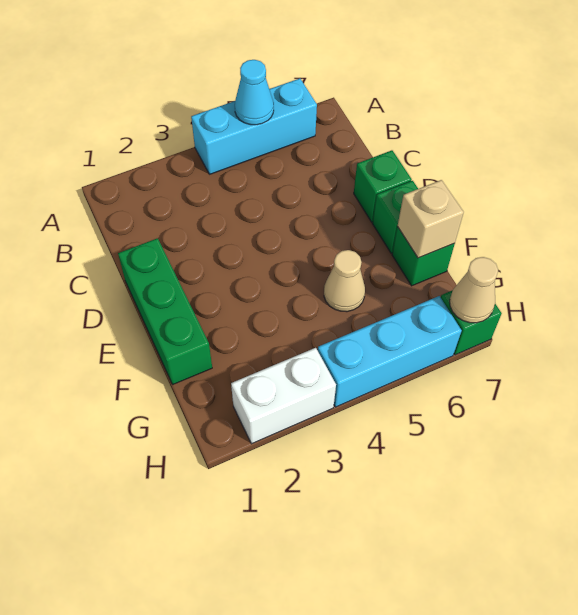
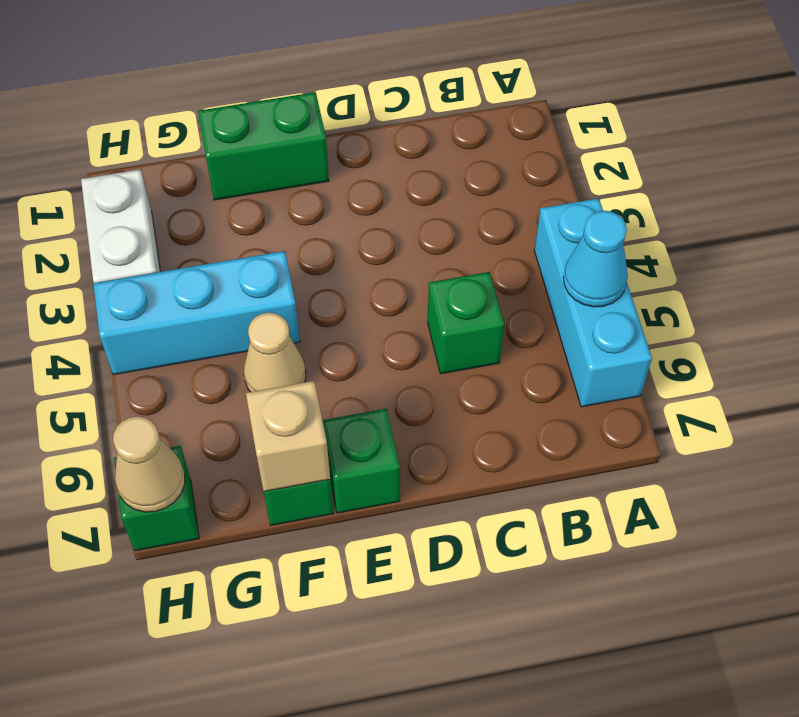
green brick D1:F1 level 1 -> green brick E1:F1 level 1
green brick D7 level 1 -> green brick C5 level 1
cyan brick H4:H6 level 1 -> cyan brick F4:H4 level 1

